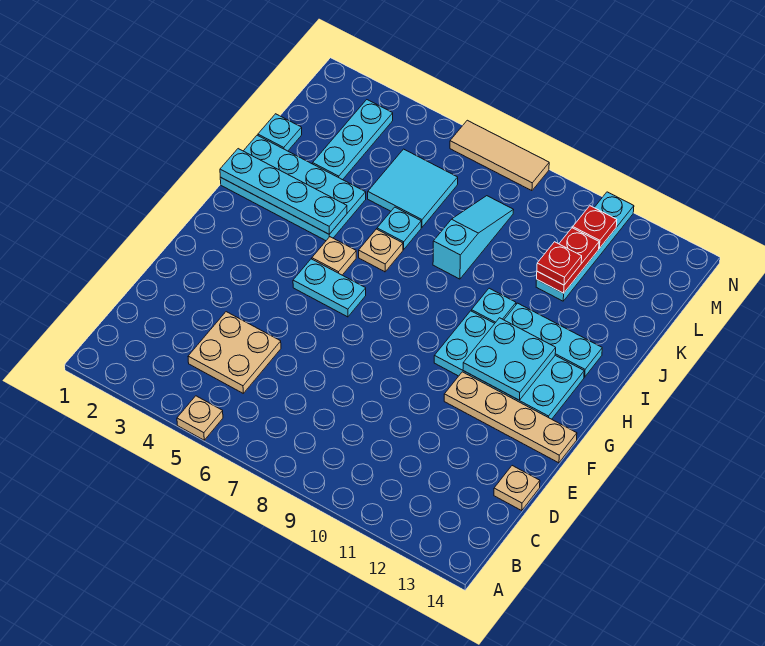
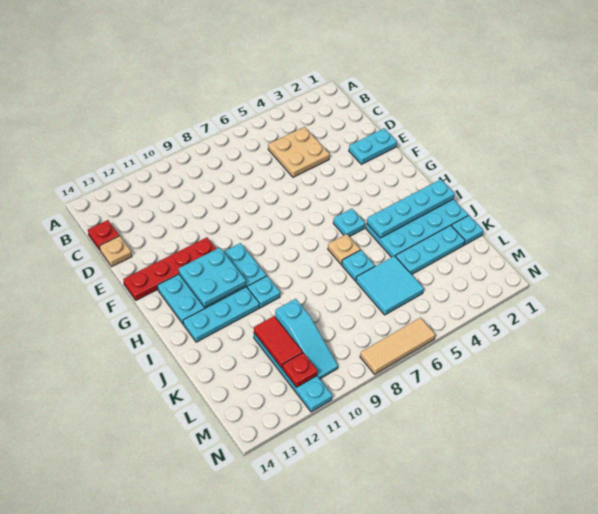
tan plate A5 level 1 -> none
tan plate F11:F14 level 1 -> red plate F11:F14 level 1
cyan plate G5:G6 level 1 -> cyan plate E1:E2 level 1
tan plate H5 level 1 -> cyan plate H5 level 1
cyan slope J8:L8 level 1 top J -> cyan slope K10:M10 level 1 top K
cyan plate K3:M3 level 1 -> cyan plate K2:K4 level 1
red plate K11:L11 level 2 -> red tile K11:L11 level 2
red plate K11 level 3 -> red plate C14 level 1

